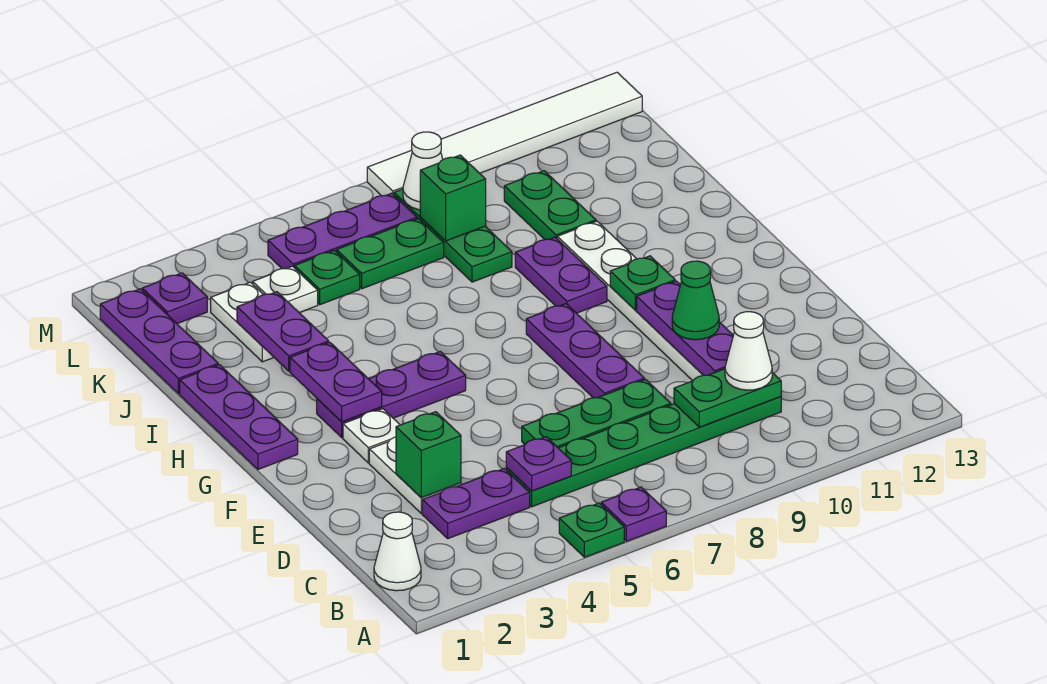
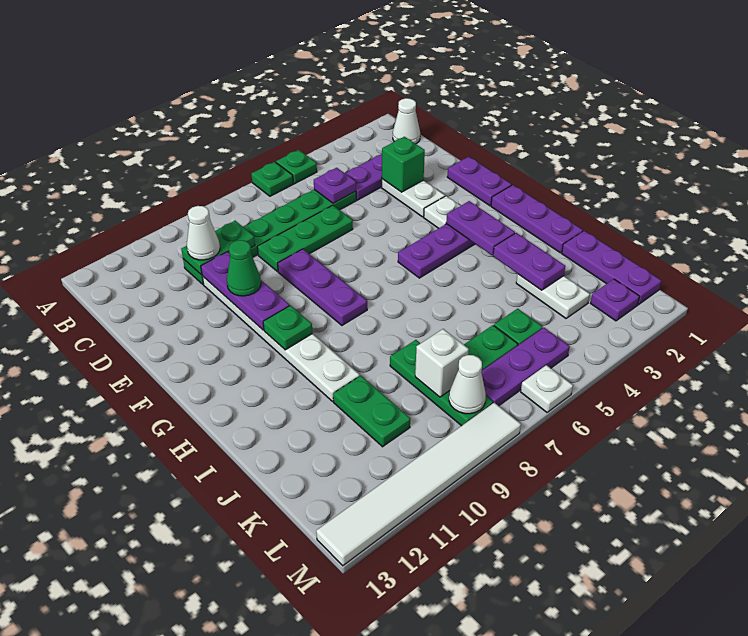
purple plate A6 level 1 -> green plate A6 level 1
purple plate H9:I9 level 1 -> purple plate E1:F1 level 1
white plate K4 level 1 -> white plate M6 level 1
green brick K8 level 2 -> white brick K8 level 2

